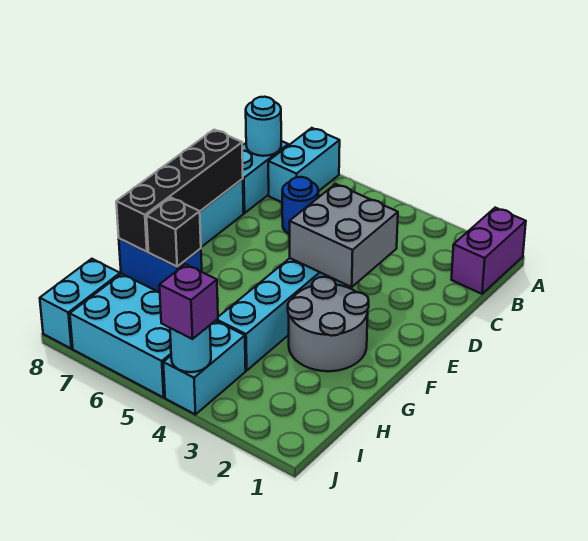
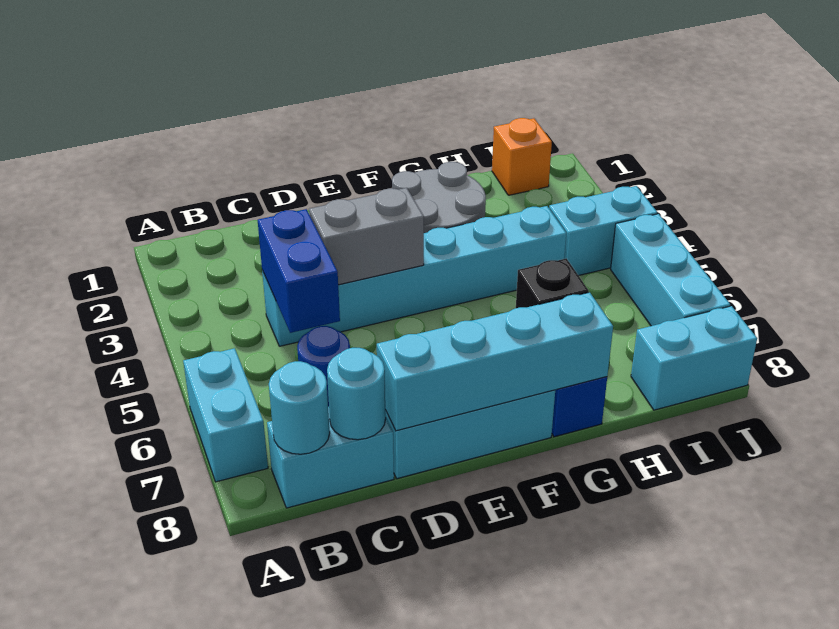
purple brick A1:B1 level 1 -> none
cyan brick A7:B7 level 1 -> cyan brick A6:A7 level 1
none -> blue brick C4:C5 level 2
grey brick D3:E4 level 2 -> grey brick D4:E4 level 2
black brick D8:G8 level 2 -> cyan brick D8:G8 level 2
none -> orange brick I1 level 1
cyan brick I5:J7 level 1 -> cyan brick J5:J7 level 1
cyan round brick J4 level 2 -> cyan round brick C8 level 2
purple brick J4 level 3 -> none

